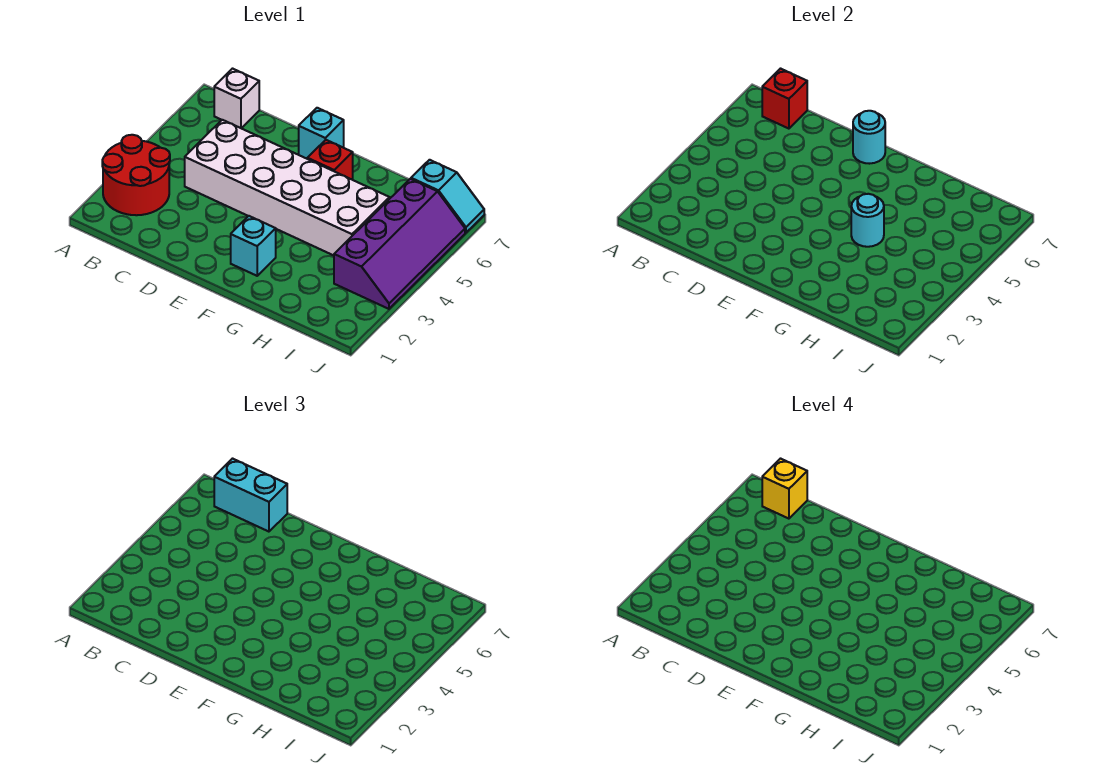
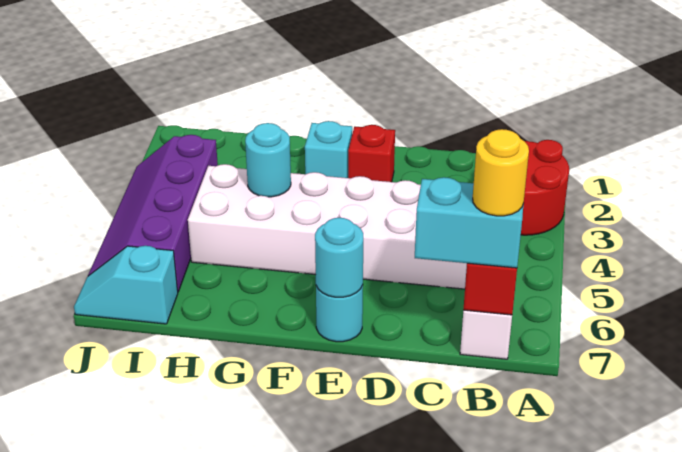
yellow brick B7 level 4 -> yellow round brick B7 level 4
cyan brick E7 level 1 -> cyan round brick E7 level 1
red brick F6 level 1 -> red brick E2 level 1

